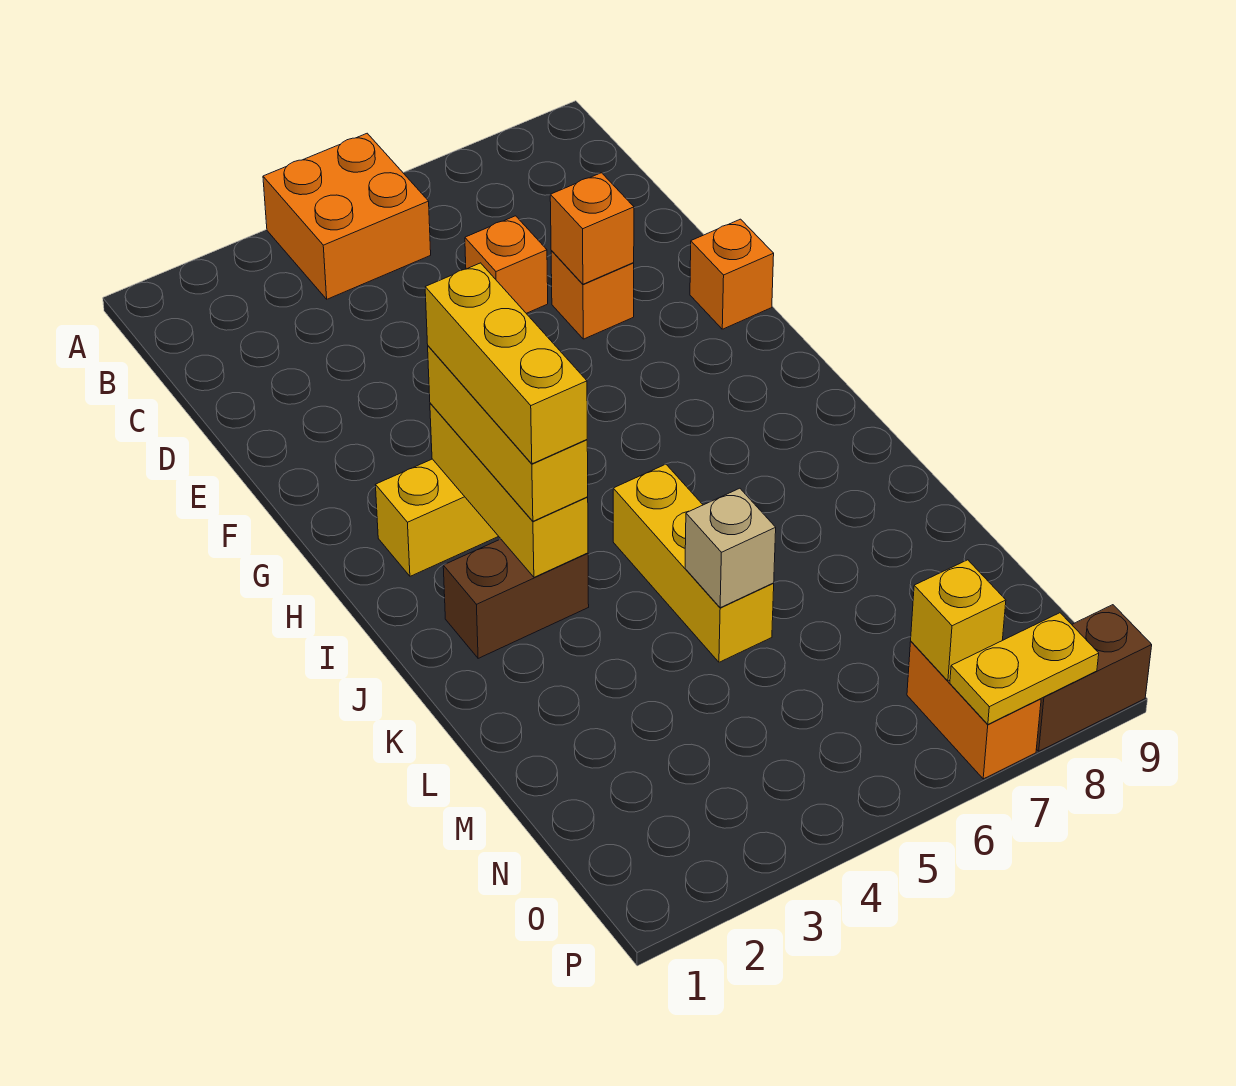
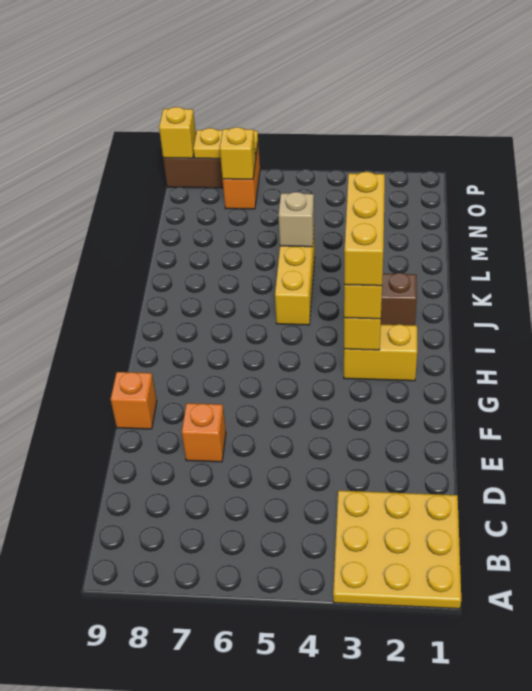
none -> yellow plate A1:C3 level 1
orange brick A4:B5 level 1 -> none
orange brick D6 level 1 -> none
orange brick E7 level 2 -> none
none -> yellow brick P9 level 2

